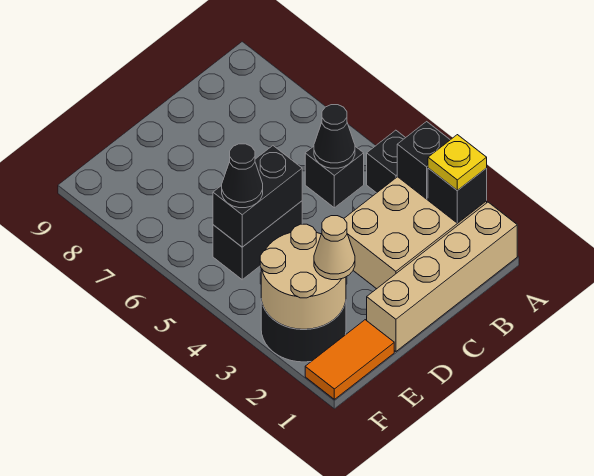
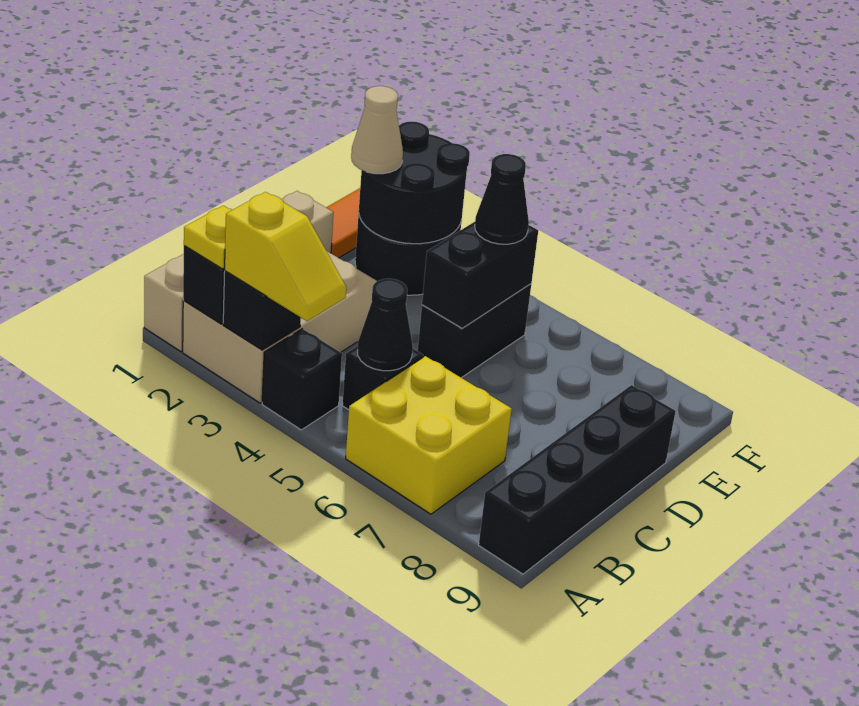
none -> yellow slope A3:A4 level 3 top 3
none -> yellow brick A6:B7 level 1
none -> black brick A9:D9 level 1
tan round brick E2:F3 level 2 -> black round brick E2:F3 level 2

